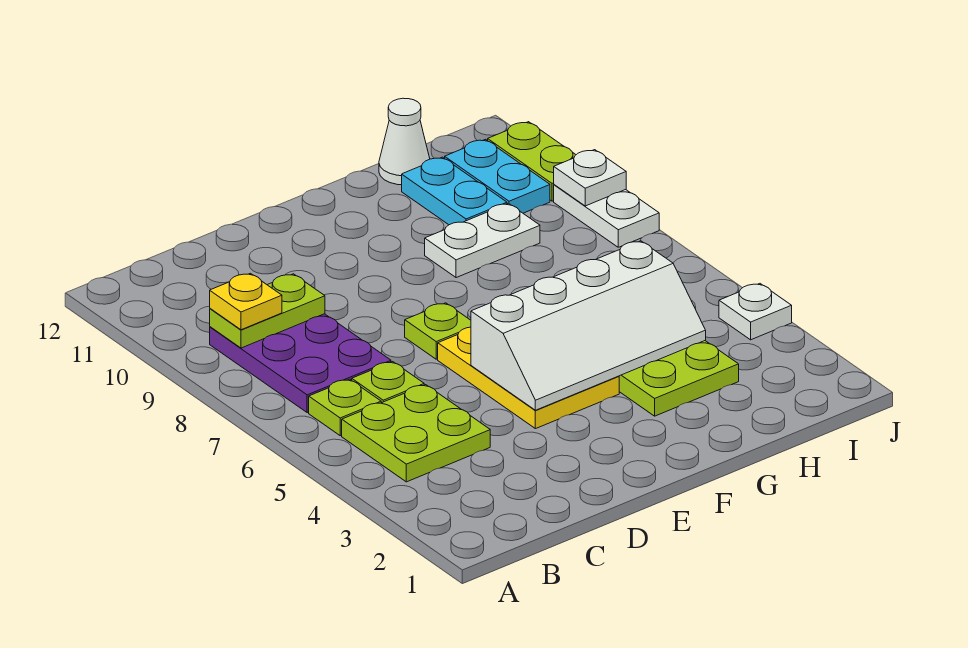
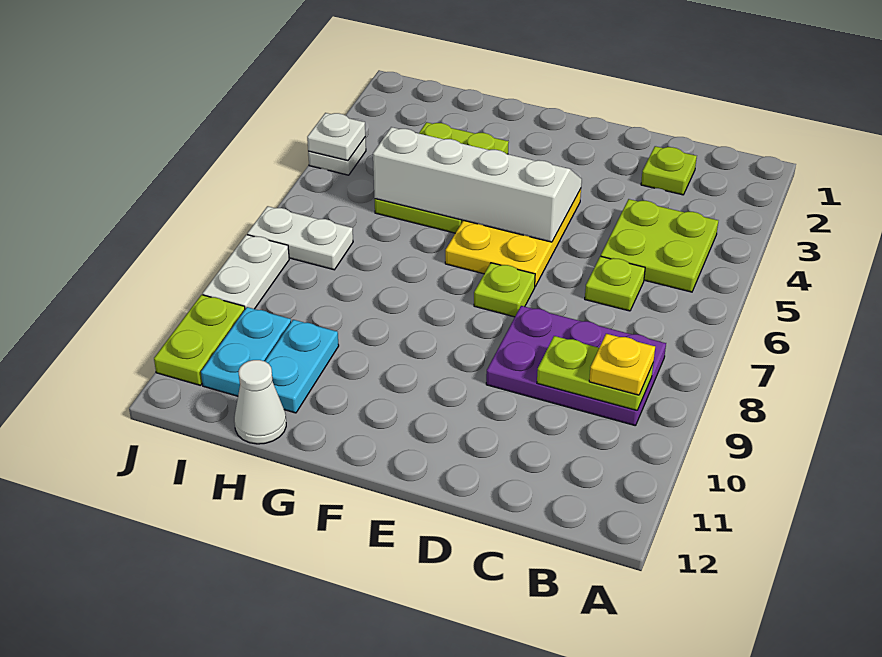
lime plate B6 level 1 -> lime plate C2 level 1
purple plate B7:C9 level 1 -> purple plate B8:D9 level 1
white plate G9:H9 level 1 -> white plate I7:J7 level 1
white plate J9 level 2 -> white plate J4 level 2

